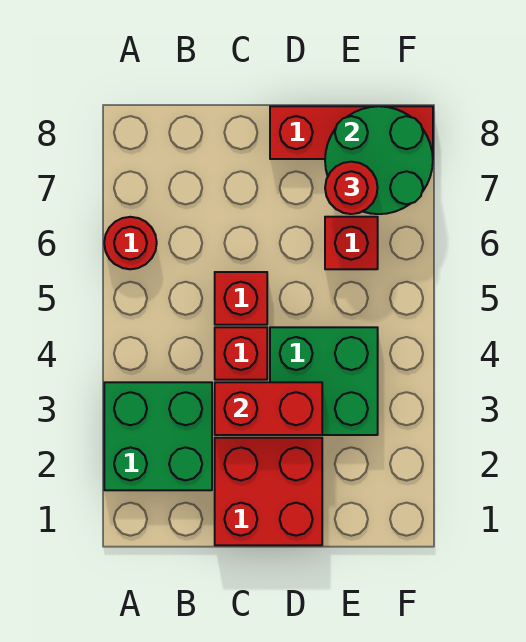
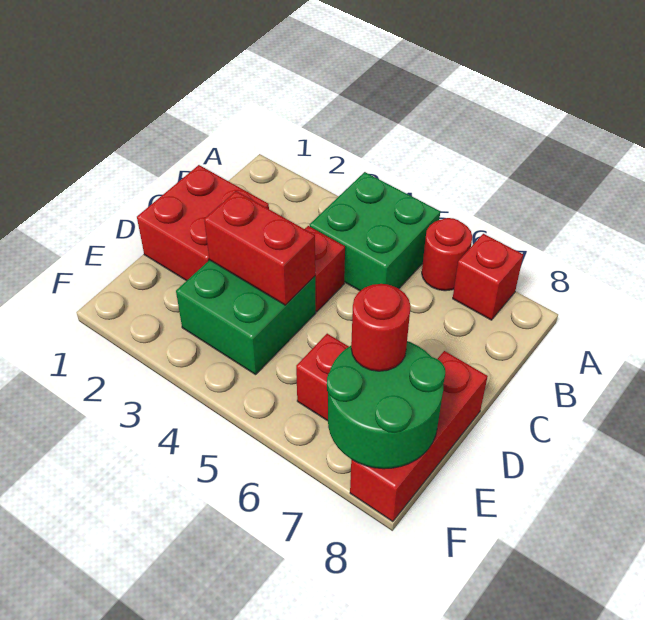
green brick A2:B3 level 1 -> green brick A4:B5 level 1
red brick C3:D3 level 2 -> red brick D3:D4 level 2
red brick C5 level 1 -> red brick A7 level 1

